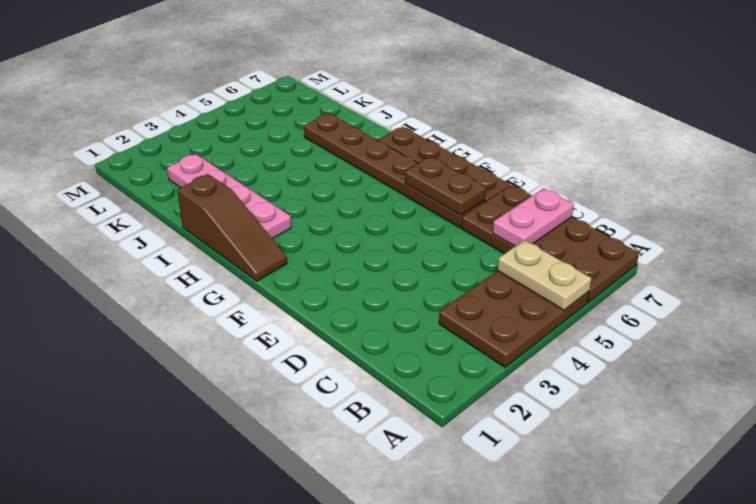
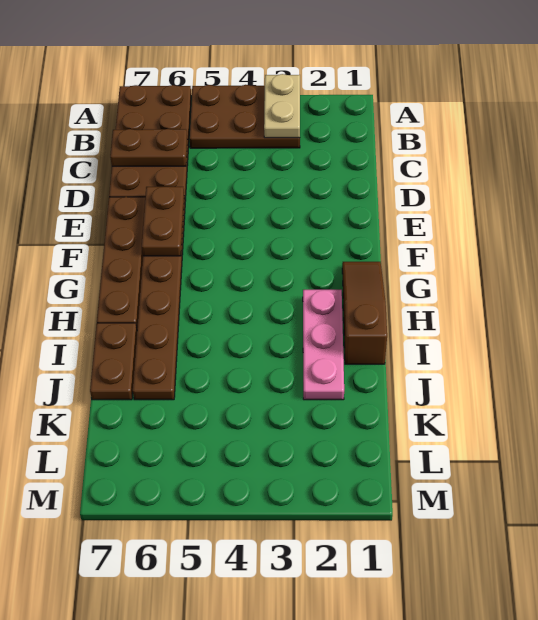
tan plate A5:B5 level 2 -> tan plate A3:B3 level 2
pink plate C6:C7 level 2 -> brown plate C6:C7 level 2
pink plate H2:K2 level 1 -> pink plate H2:J2 level 1
none -> brown plate I7:J7 level 1

